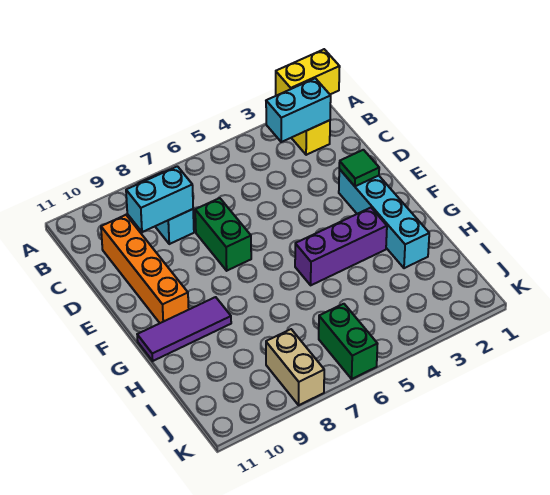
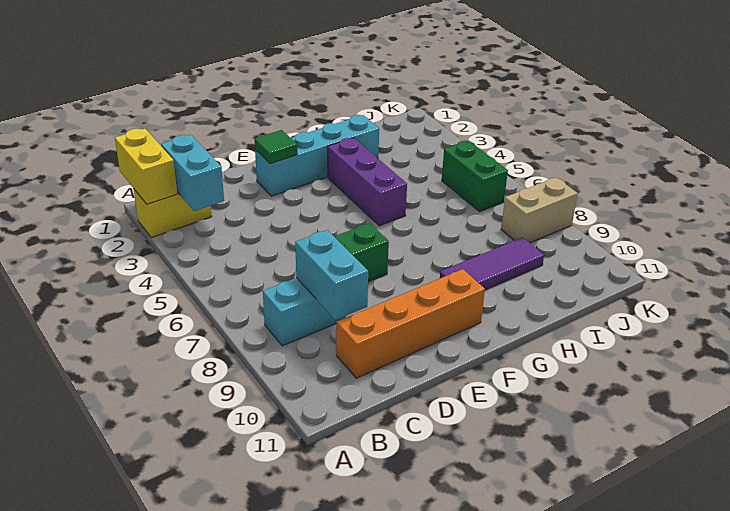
purple tile G9:G11 level 1 -> purple tile G9:I9 level 1
green brick J6:K6 level 1 -> green brick J5:J6 level 1

